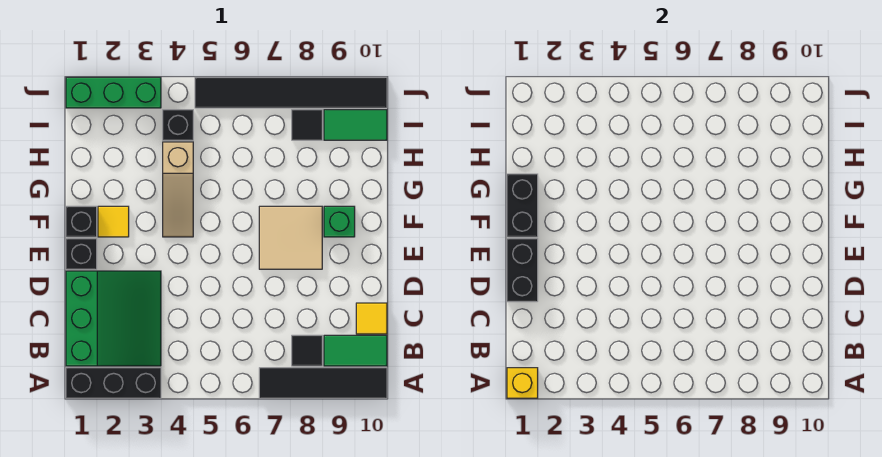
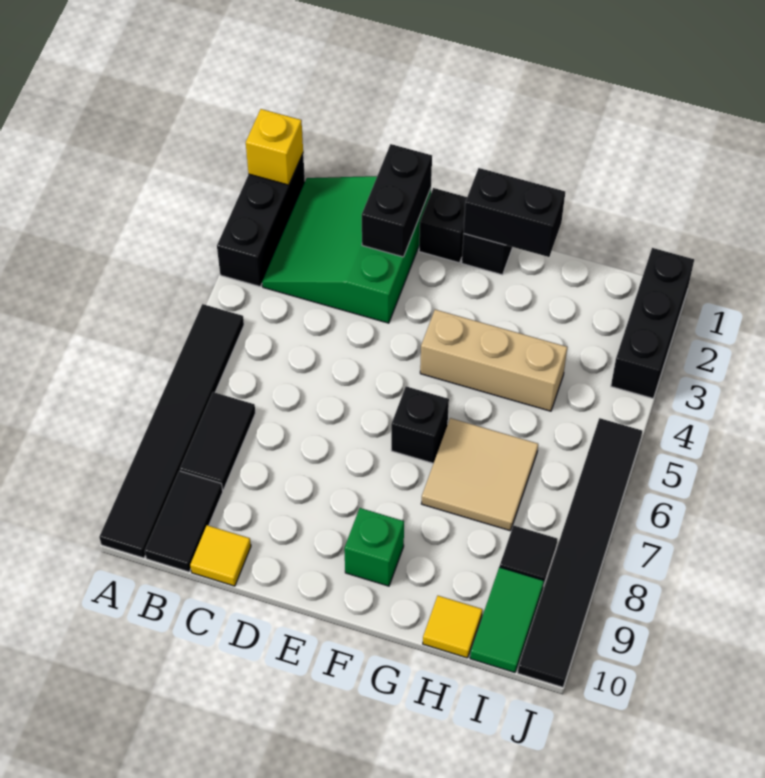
black tile A7:A10 level 1 -> black tile A5:A10 level 1
green slope B1:D3 level 1 top 1 -> green slope B1:D3 level 1 top D
black tile B8 level 1 -> black tile B7:B8 level 1
green tile B9:B10 level 1 -> black tile B9:B10 level 1
black brick D1:E1 level 2 -> black brick D1:D2 level 2
tan tile E7:F8 level 1 -> tan tile G6:H7 level 1
yellow tile F2 level 1 -> yellow tile H10 level 1
tan slope F4:H4 level 1 top H -> tan brick F4:H4 level 1
black brick I4 level 1 -> black brick F6 level 1
green brick J1:J3 level 1 -> black brick J1:J3 level 1

